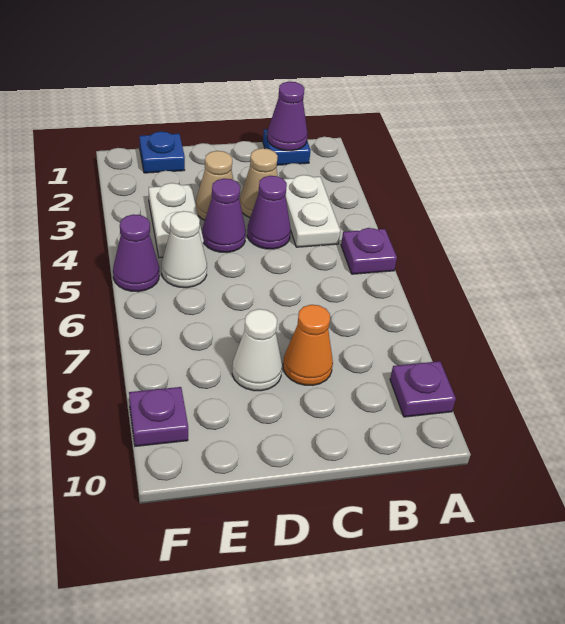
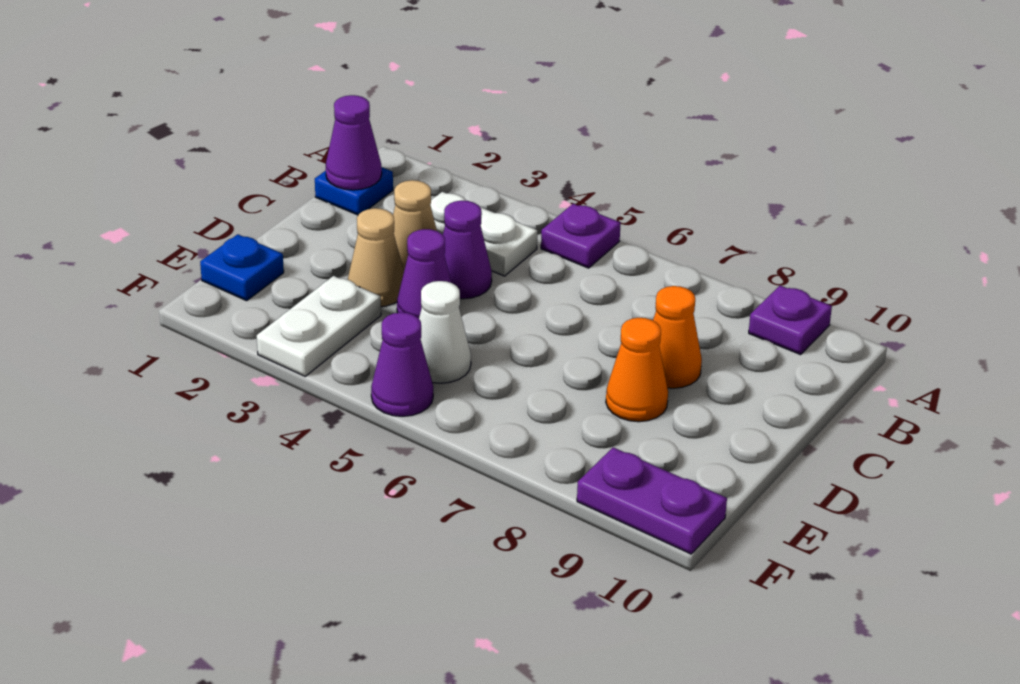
white cone D8 level 1 -> orange cone D8 level 1
white plate E3:E4 level 1 -> white plate E3:F3 level 1
purple plate F9 level 1 -> purple plate F9:F10 level 1

